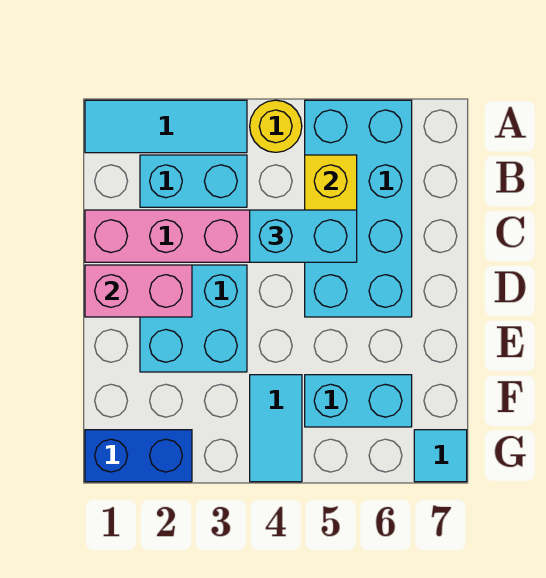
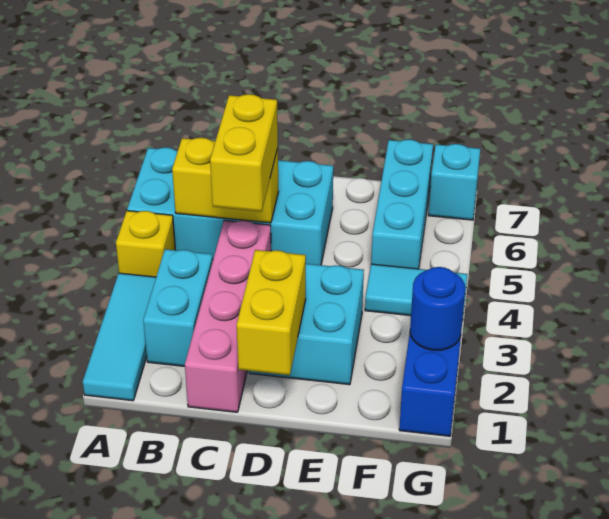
yellow round brick A4 level 1 -> yellow brick A4 level 1
cyan brick C4:C5 level 3 -> yellow brick C4:C5 level 3
pink brick D1:D2 level 2 -> yellow brick D1:D2 level 2
cyan brick F5:F6 level 1 -> cyan brick F5:F7 level 1
none -> blue round brick G2 level 2
cyan tile G7 level 1 -> cyan brick G7 level 1

